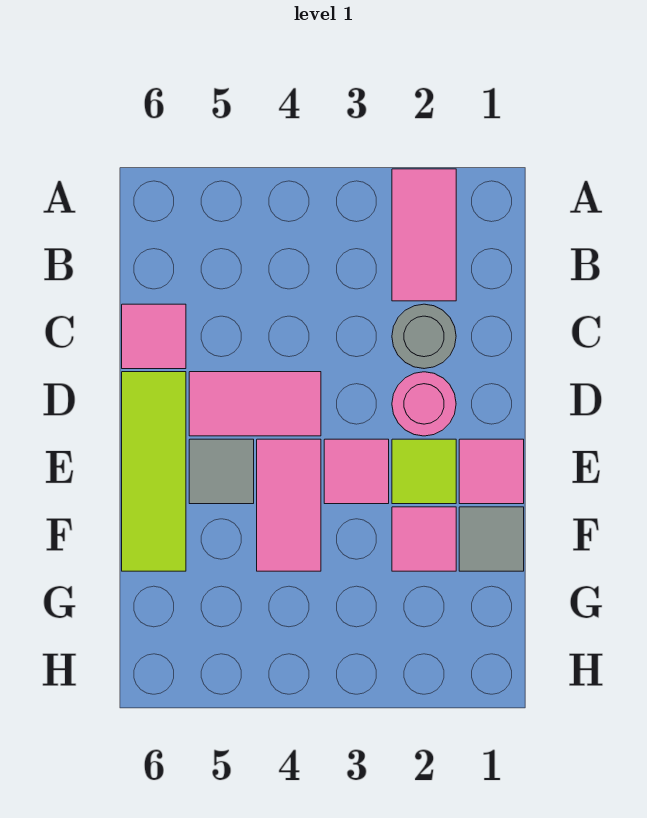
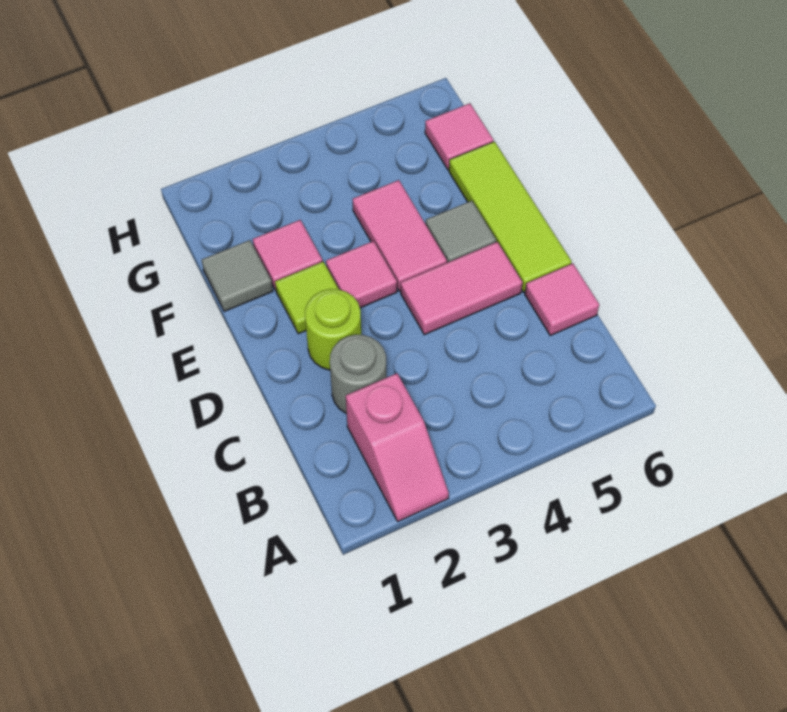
pink tile A2:B2 level 1 -> pink slope A2:B2 level 1 top B
pink round brick D2 level 1 -> lime round brick D2 level 1
pink tile E1 level 1 -> pink tile G6 level 1

